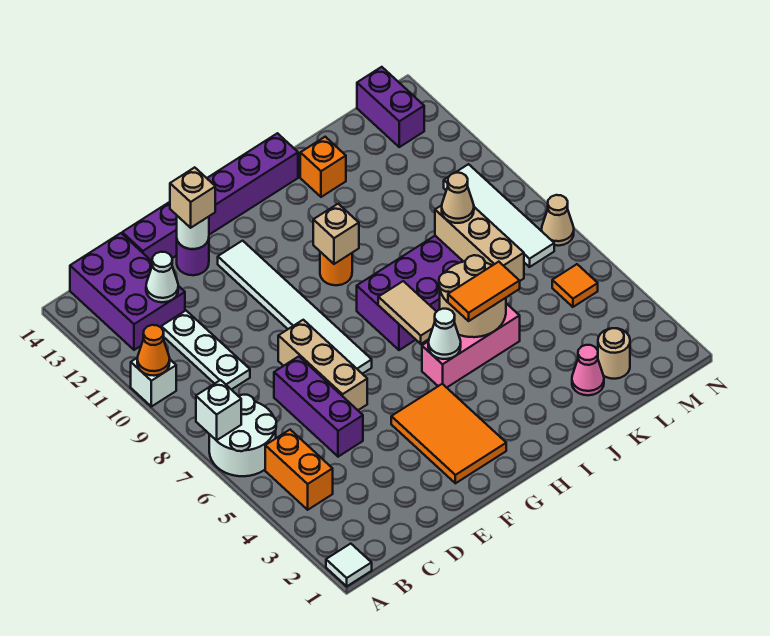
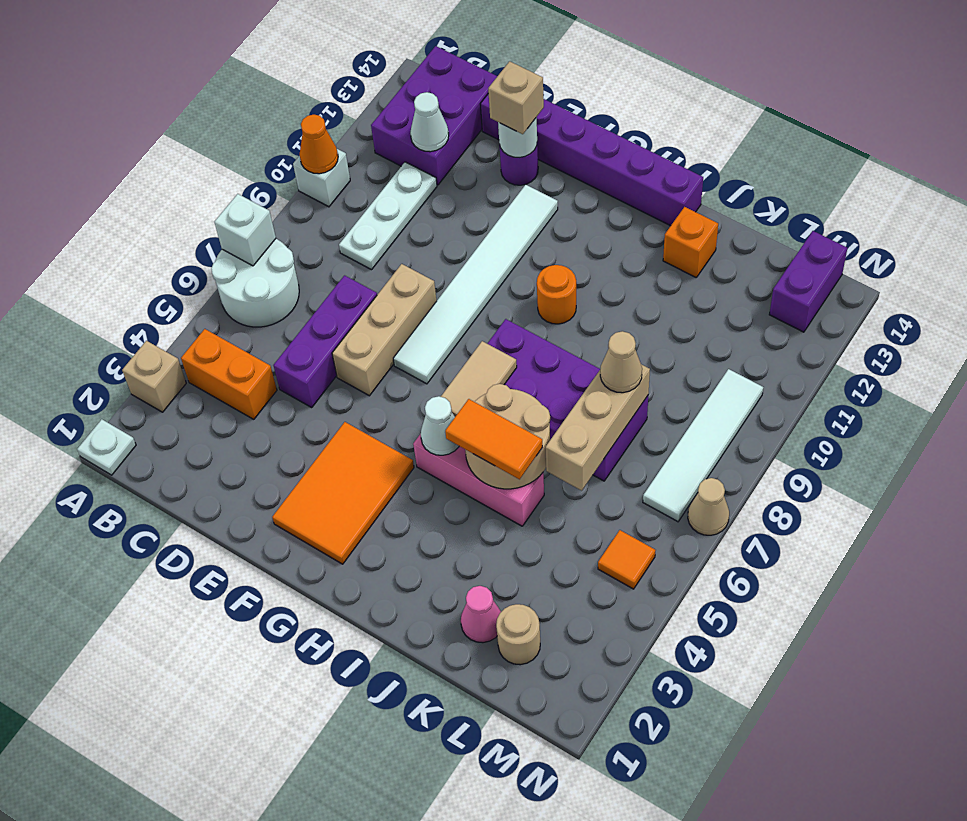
white tile A1 level 1 -> white plate A1 level 1
orange brick B4:B5 level 1 -> orange brick B4:C4 level 1
tan brick H10 level 2 -> tan brick A3 level 1

